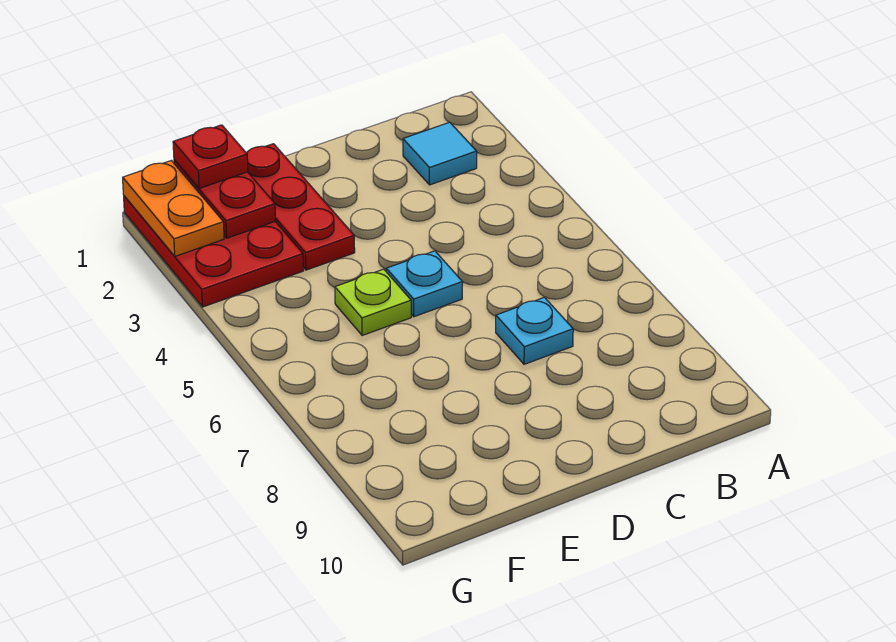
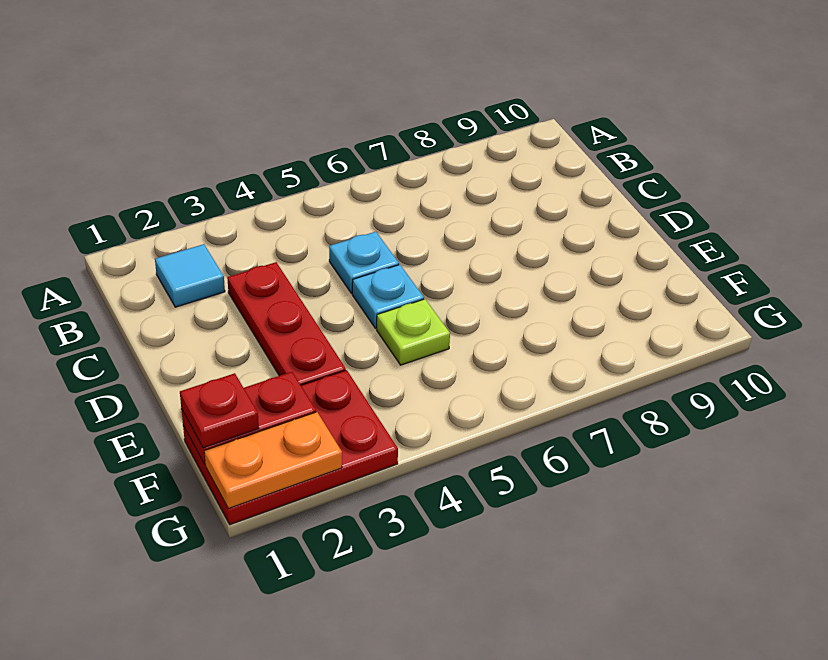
cyan plate C7 level 1 -> cyan plate C5 level 1
red plate E1:E3 level 1 -> red plate C3:E3 level 1

